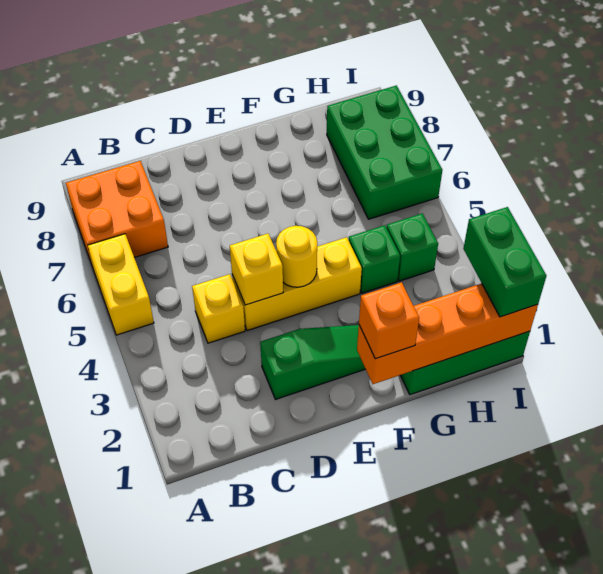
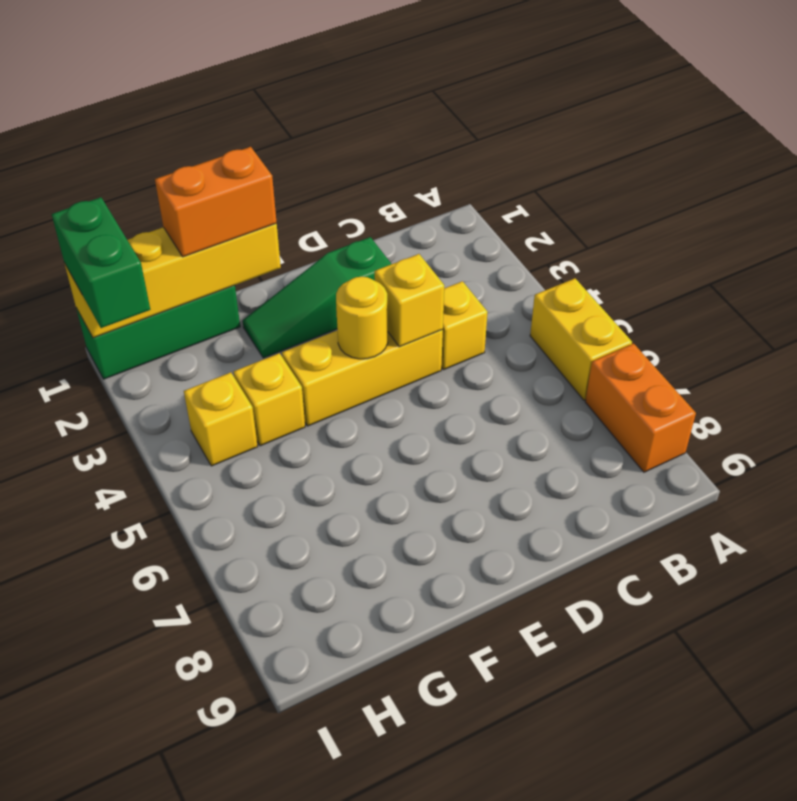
orange brick A7:B8 level 1 -> orange brick A7:A8 level 1
orange brick F1:I1 level 2 -> yellow brick F1:I1 level 2
orange brick F1 level 3 -> orange brick F1:G1 level 3
green brick G4 level 1 -> yellow brick G4 level 1
green brick H4 level 1 -> yellow brick H4 level 1
green brick H6:I8 level 1 -> none

